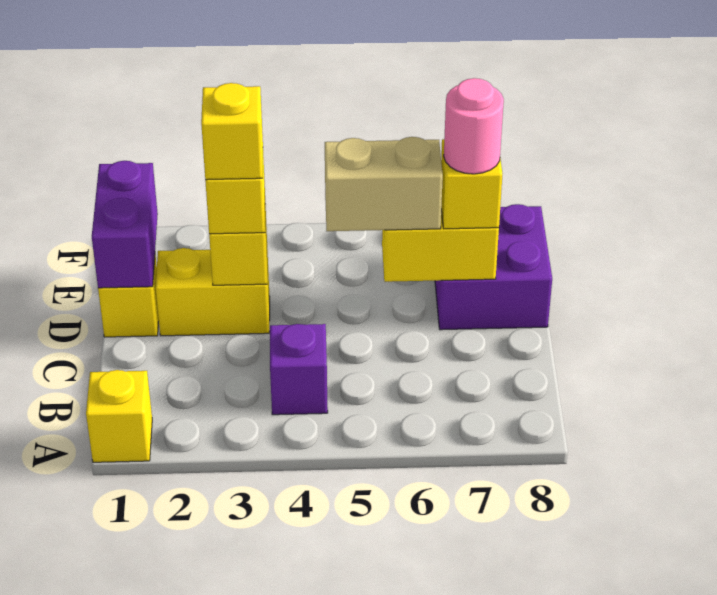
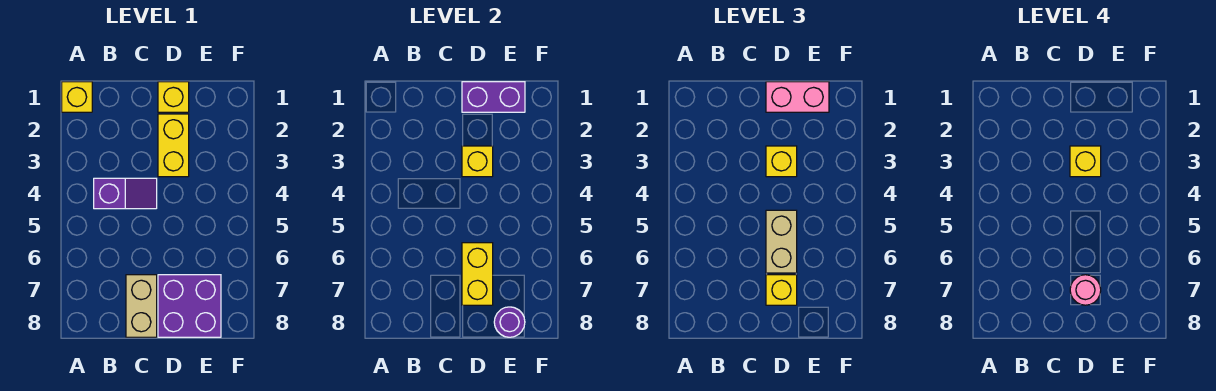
none -> tan brick C7:C8 level 1
none -> pink brick D1:E1 level 3
none -> purple round brick E8 level 2

